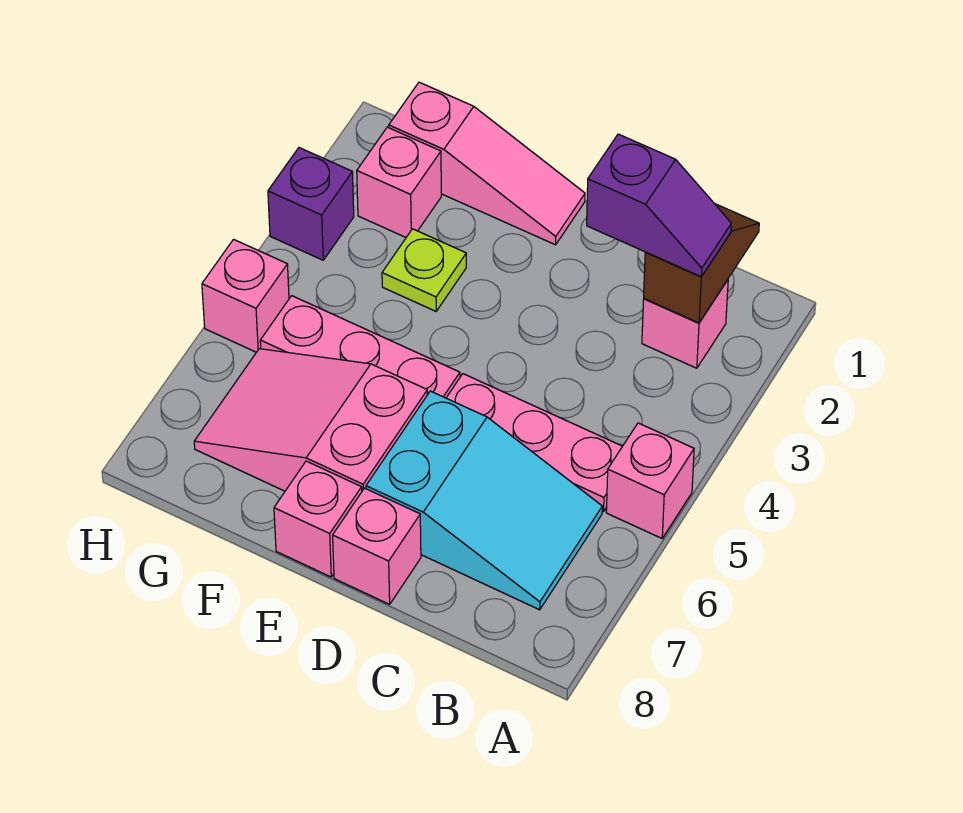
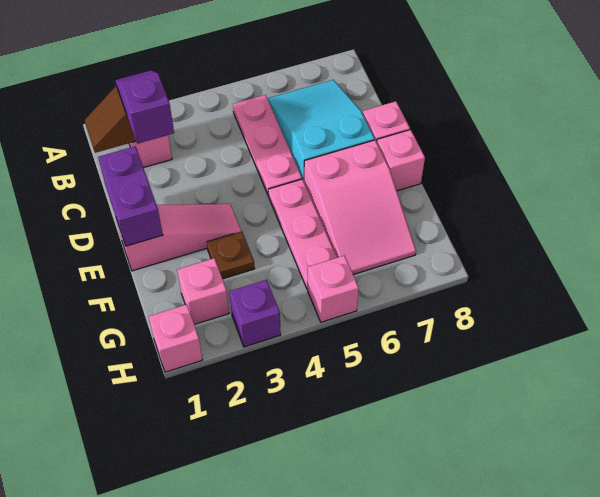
pink brick A5 level 1 -> pink brick H1 level 1
none -> purple brick D1:E1 level 2
pink slope E1:G1 level 1 top G -> pink slope E1:E3 level 1 top 1
lime plate F3 level 1 -> brown plate F3 level 1

